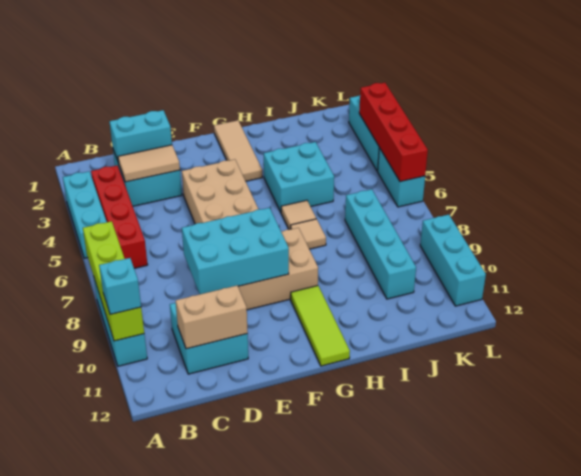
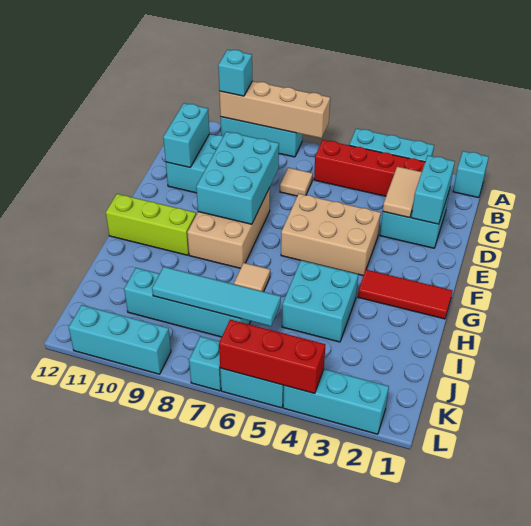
none -> cyan brick A1 level 1
lime brick A7:A10 level 2 -> tan brick A7:A10 level 2
tan brick C11:D11 level 2 -> cyan brick C11:D11 level 2
tan tile G1:G3 level 1 -> red tile G1:G3 level 1
lime tile G10:G12 level 1 -> lime brick G10:G12 level 1
tan tile H6 level 1 -> tan tile C7 level 1
none -> cyan tile J6:J9 level 2
red brick L3:L6 level 2 -> red brick L4:L6 level 2
none -> cyan brick L7 level 1

